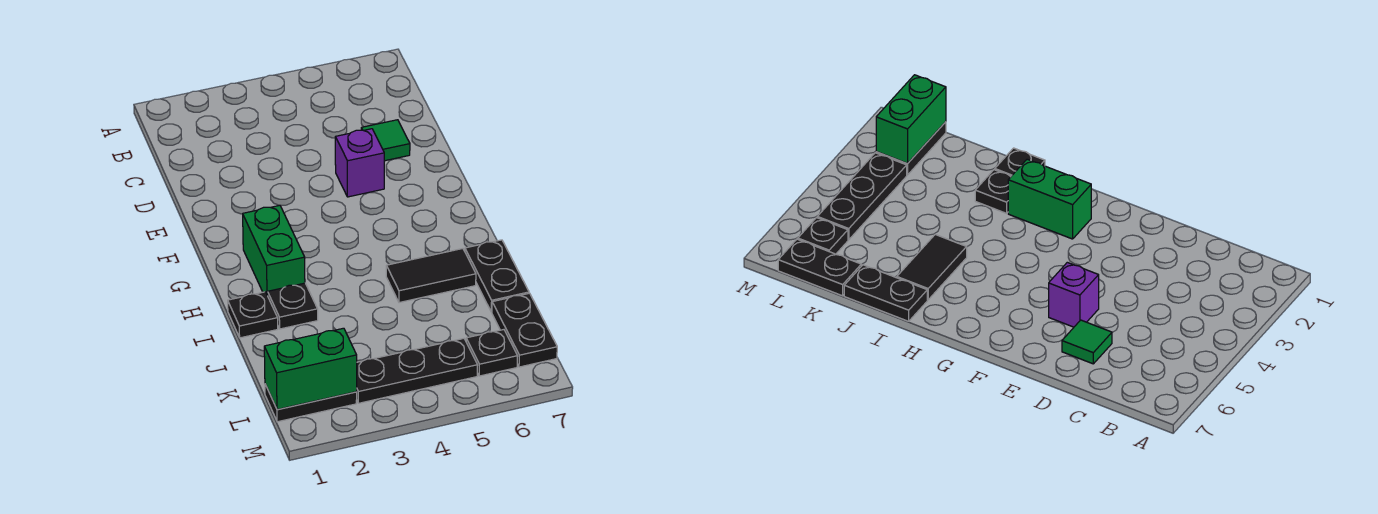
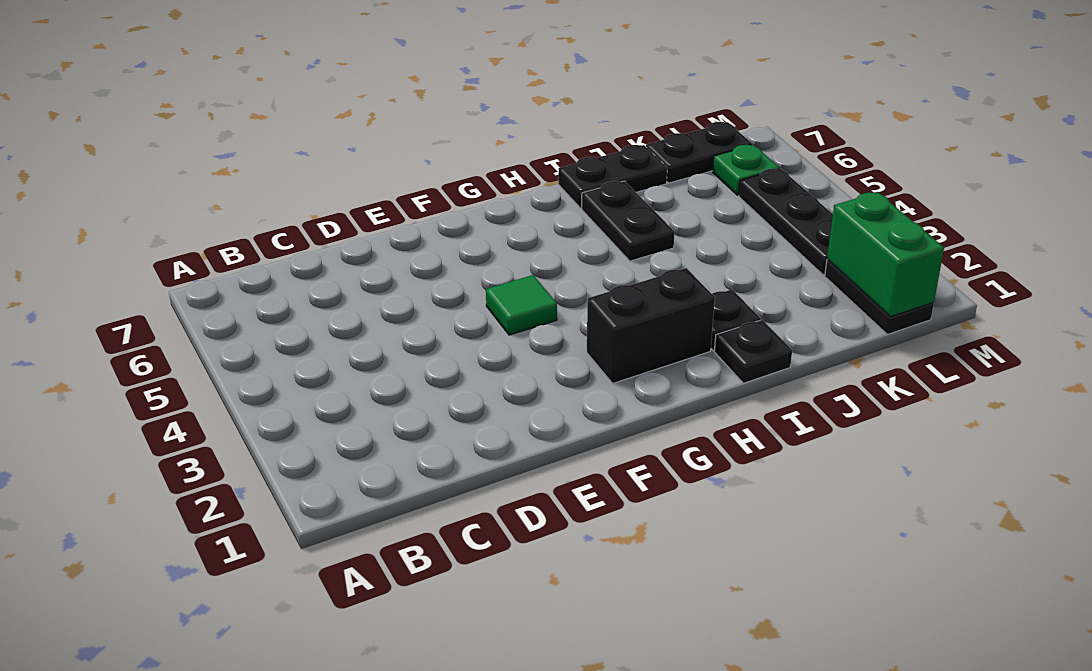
green tile D6 level 1 -> green tile F4 level 1
purple brick E5 level 1 -> none
green brick G2:H2 level 1 -> black brick G2:H2 level 1
black tile I5:I6 level 1 -> black plate I5:I6 level 1
black plate L6 level 1 -> green plate L6 level 1

